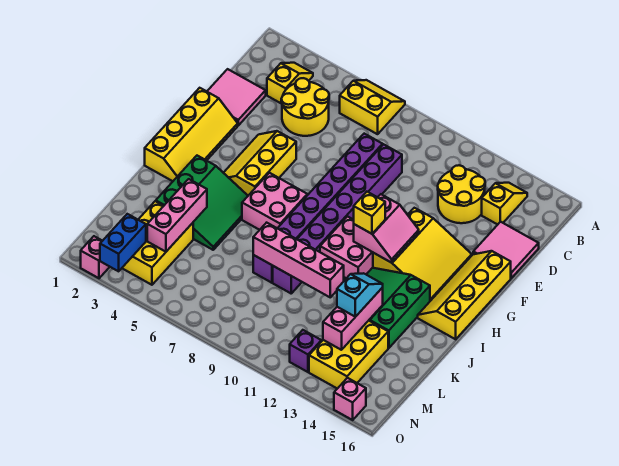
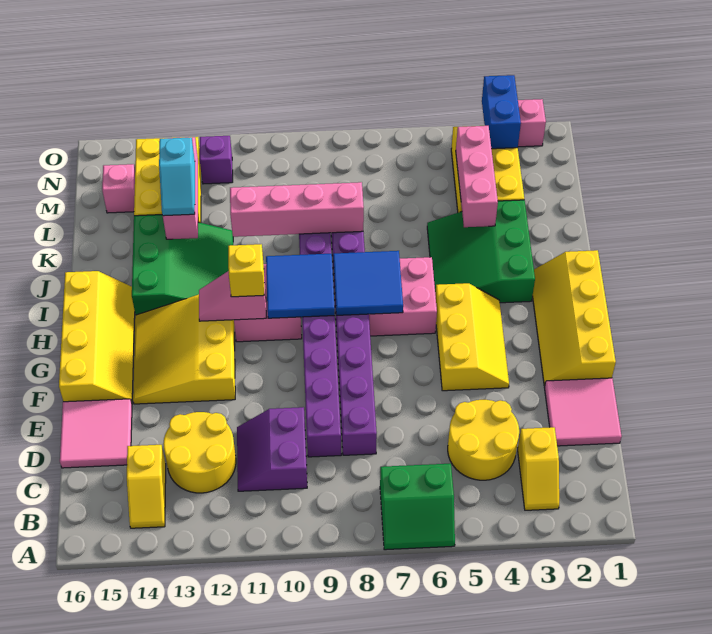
yellow slope A6:B7 level 1 top B -> green slope A6:B7 level 1 top B
none -> purple slope C10:D11 level 1 top 10
pink slope G11:H12 level 2 top 11 -> pink slope H11:H12 level 2 top 11
none -> blue tile H7:I8 level 2
none -> blue tile H9:I10 level 2
pink brick O15 level 1 -> pink brick M15 level 1

